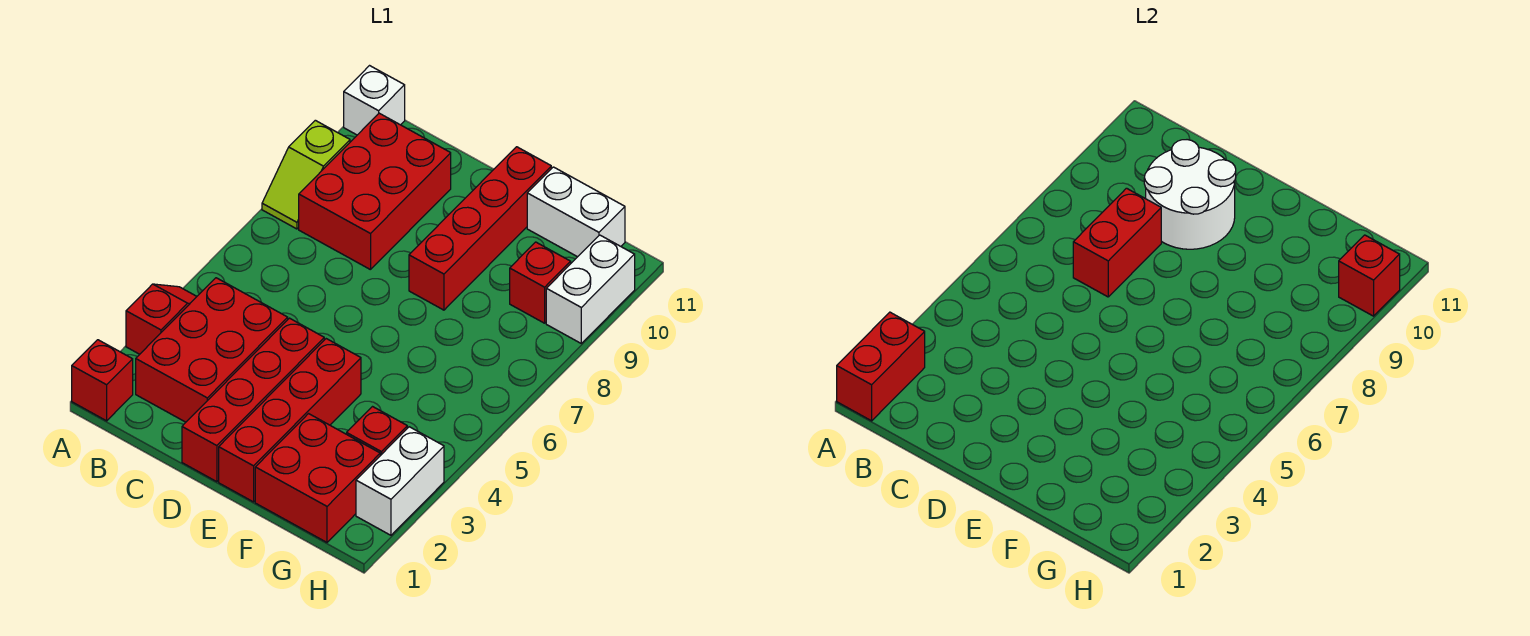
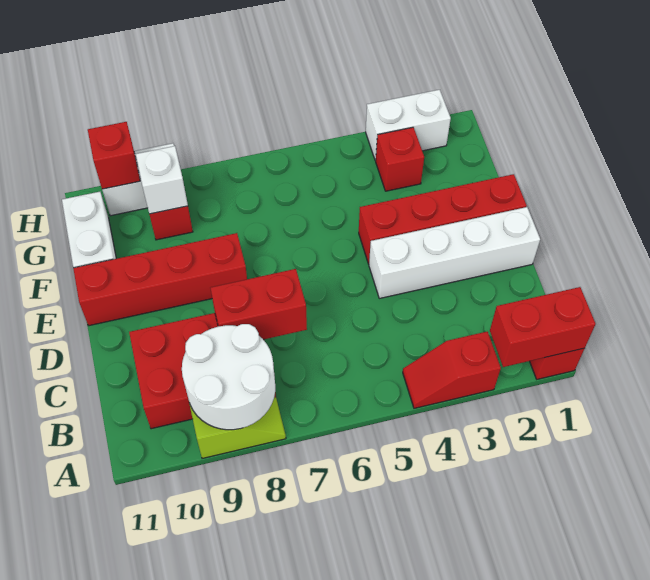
white brick A11 level 1 -> white brick G9 level 2
red brick B2:C4 level 1 -> none
white round brick C9:D10 level 2 -> white round brick A8:B9 level 2
red brick D1:D4 level 1 -> white brick D1:D4 level 1
red brick F1:G2 level 1 -> none

